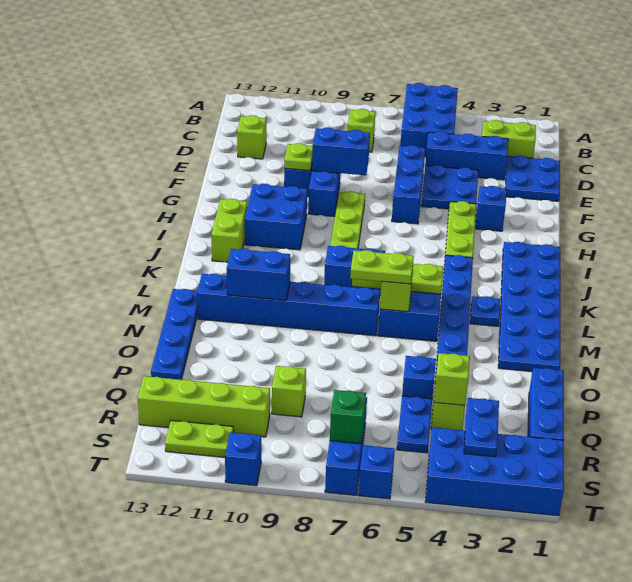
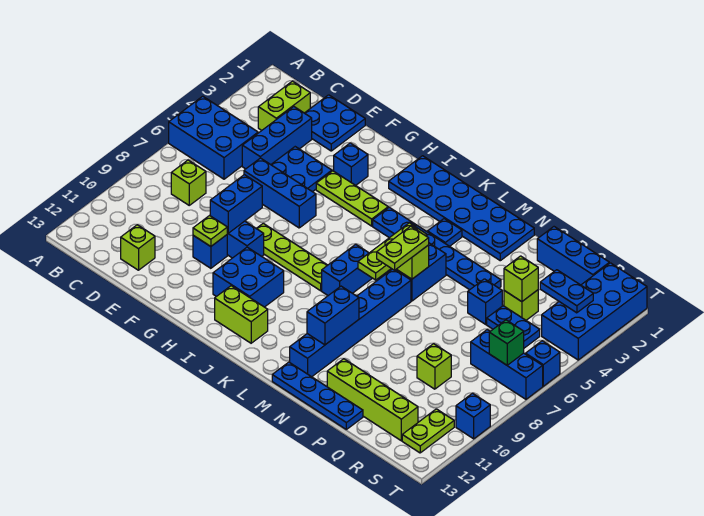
lime brick R10:R13 level 1 -> lime brick O12:R12 level 1

